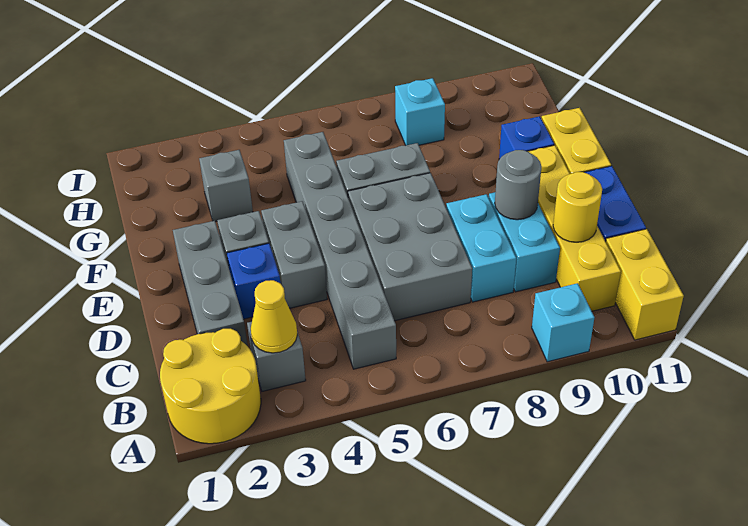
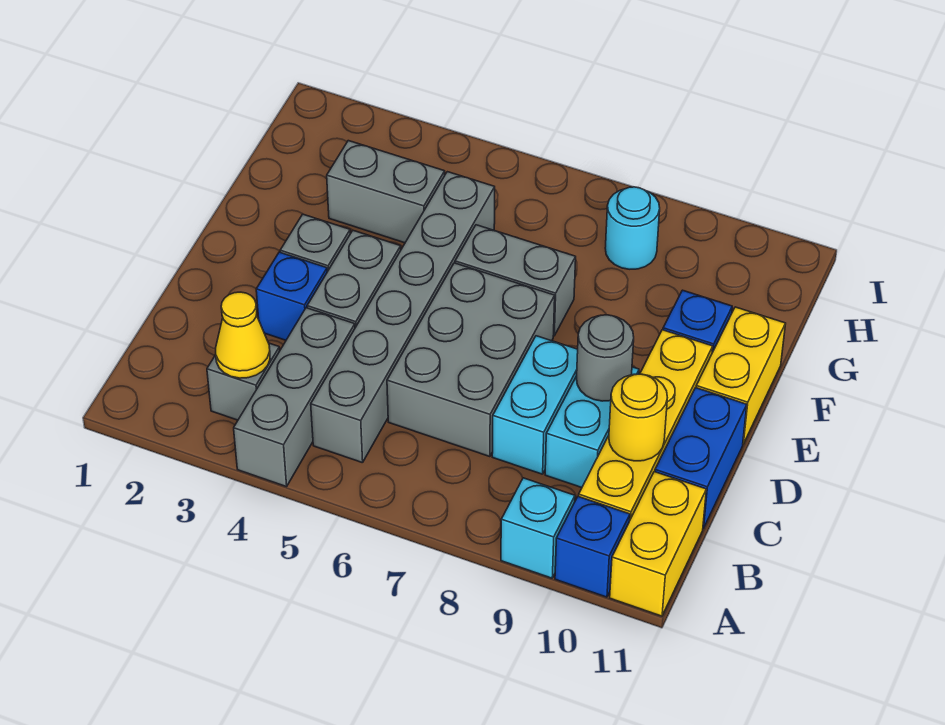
yellow round brick A1:B2 level 1 -> none
none -> blue brick A10 level 1
grey brick C2:E2 level 1 -> grey brick A4:C4 level 1
grey brick G3 level 1 -> grey brick G3:G4 level 1
cyan brick H8 level 1 -> cyan round brick H8 level 1

